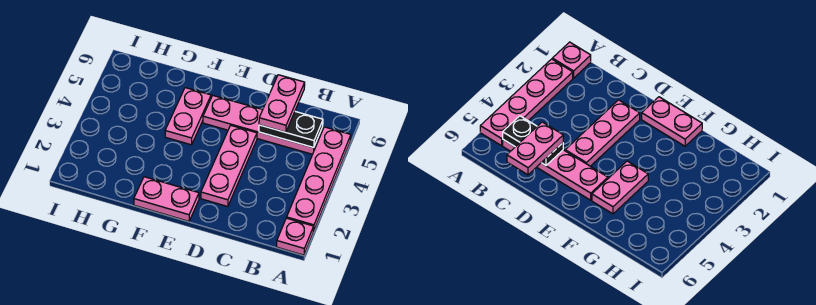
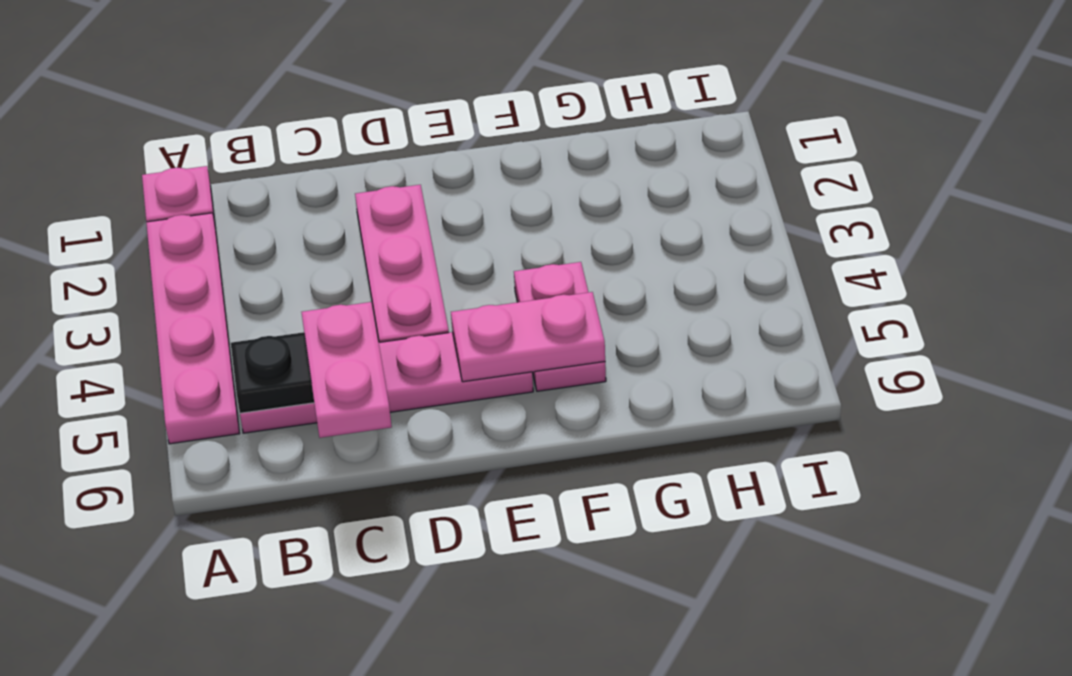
pink plate E1:F1 level 1 -> pink plate E5:F5 level 2

